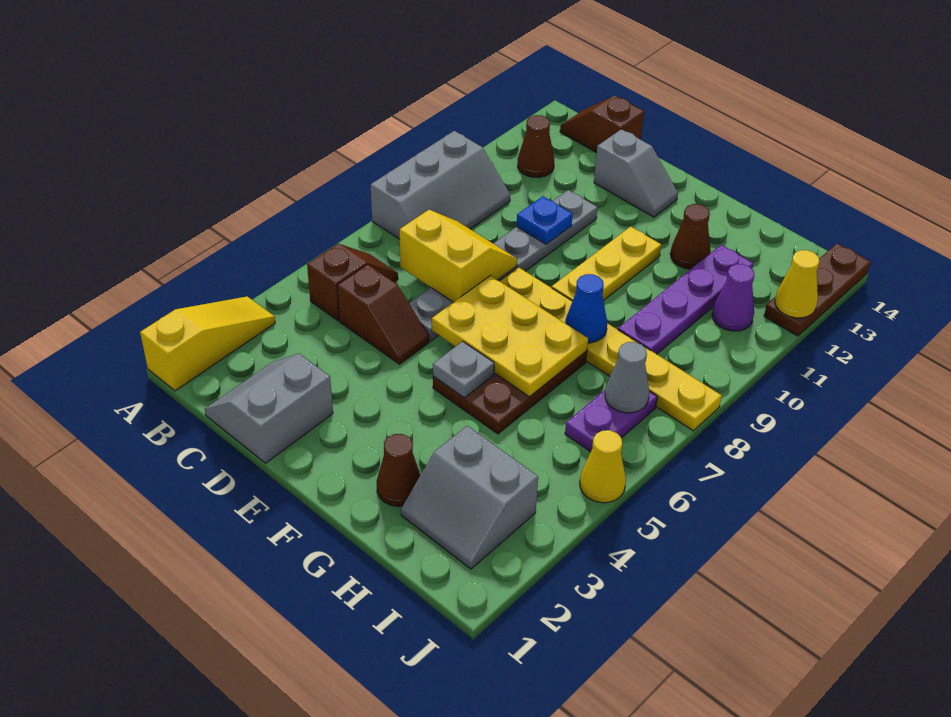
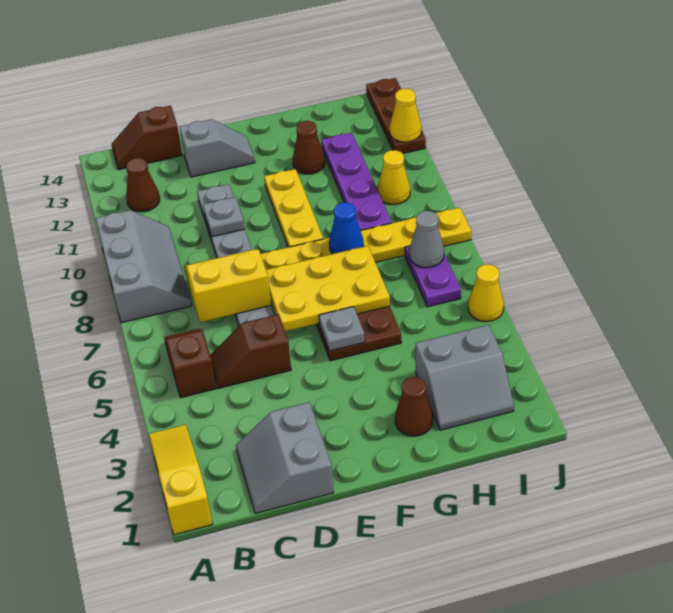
brown slope C5:D5 level 1 top C -> brown slope C5:D5 level 1 top D
blue plate D10 level 2 -> grey plate D10 level 2
none -> yellow cone I10 level 1
purple cone I11 level 1 -> none

